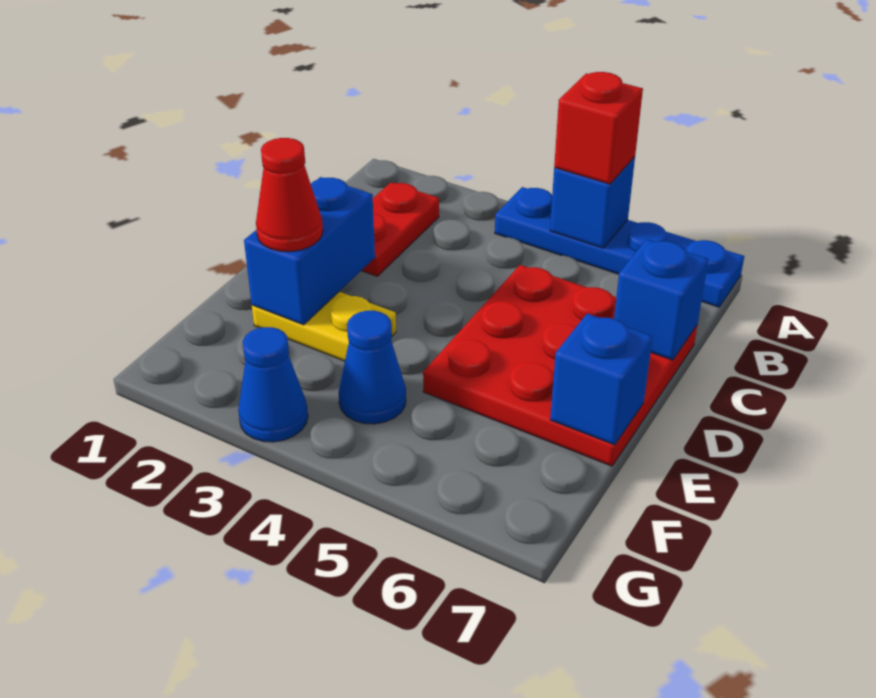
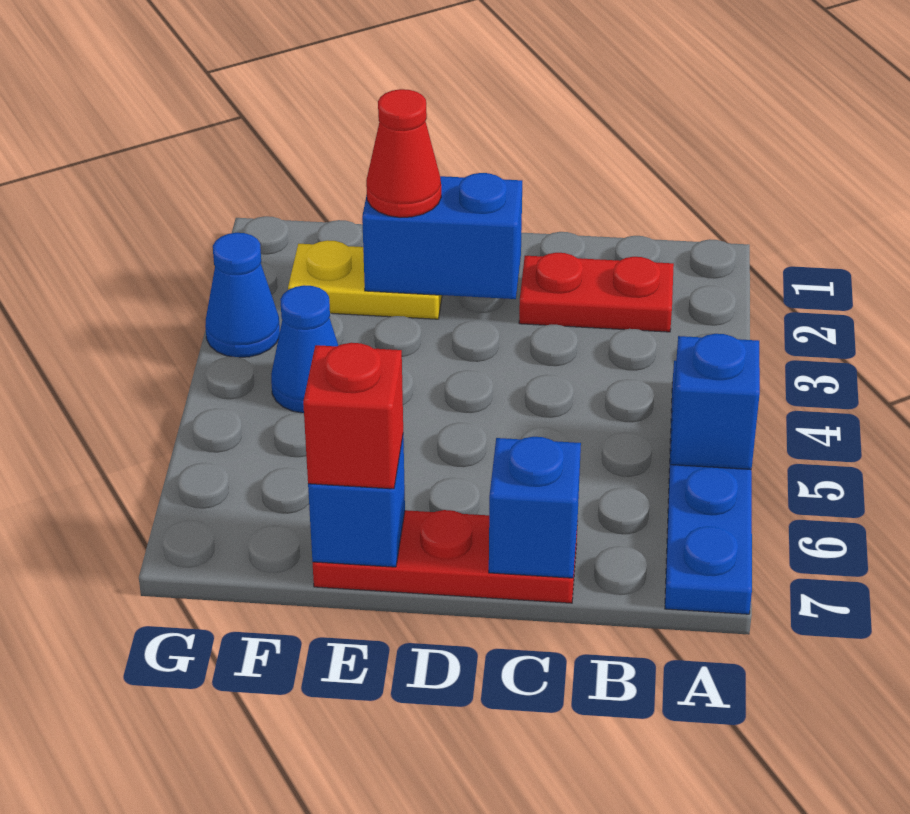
red brick A5 level 3 -> red brick E7 level 3
red plate C5:E7 level 1 -> red plate C7:E7 level 1
yellow plate E2:E3 level 1 -> yellow plate E2:F2 level 1

